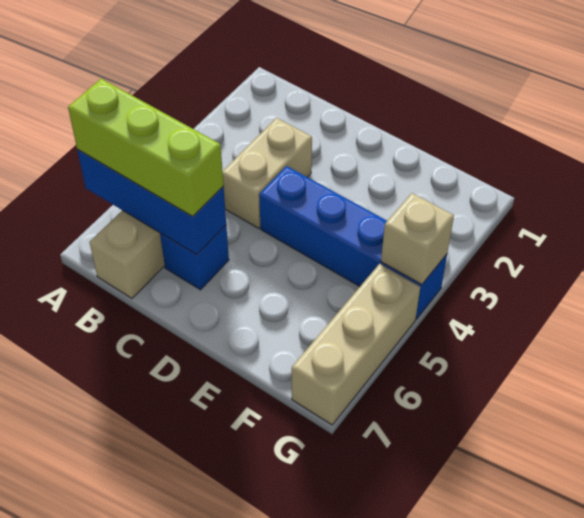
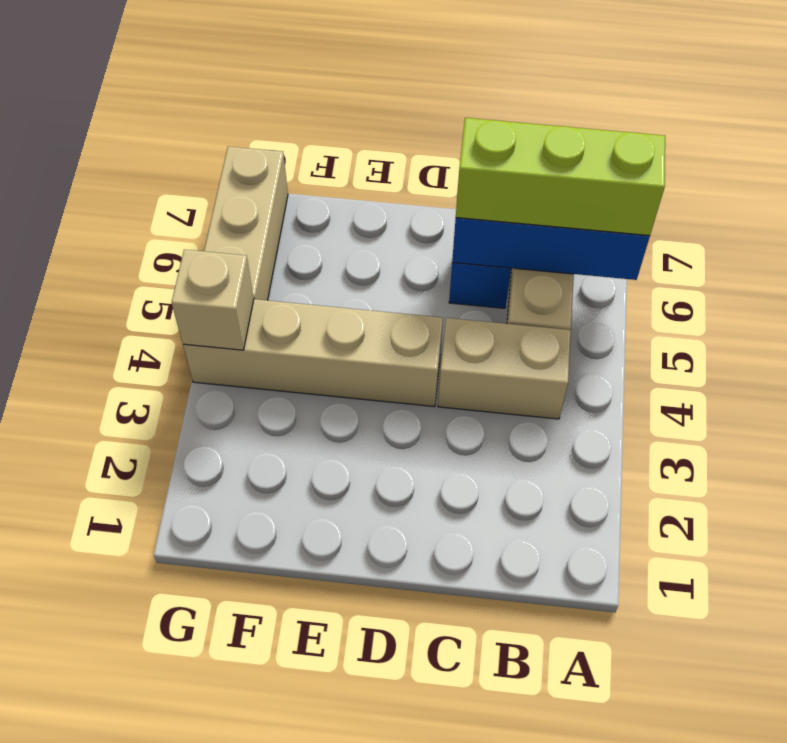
tan brick C3:C4 level 1 -> tan brick B4:C4 level 1
blue brick D4:G4 level 1 -> tan brick D4:G4 level 1

